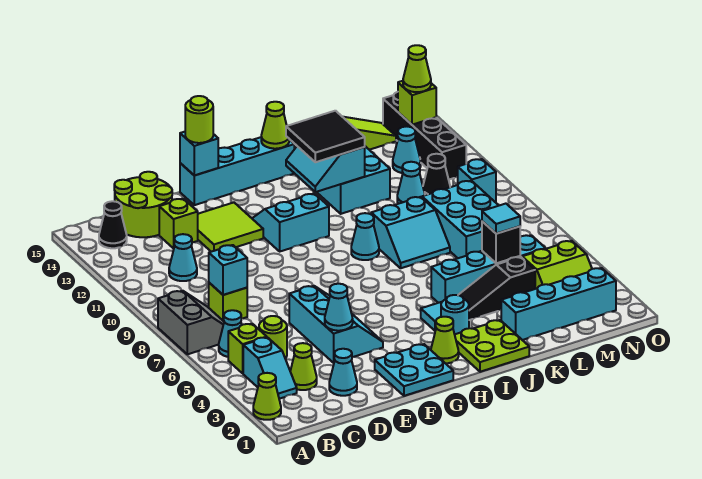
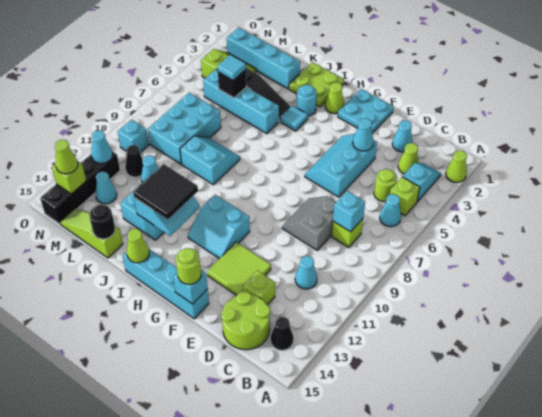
grey slope A7:B8 level 1 top A -> grey slope D8:E9 level 1 top D
cyan cone I9 level 1 -> cyan cone N12 level 2
none -> black round brick K15 level 2

